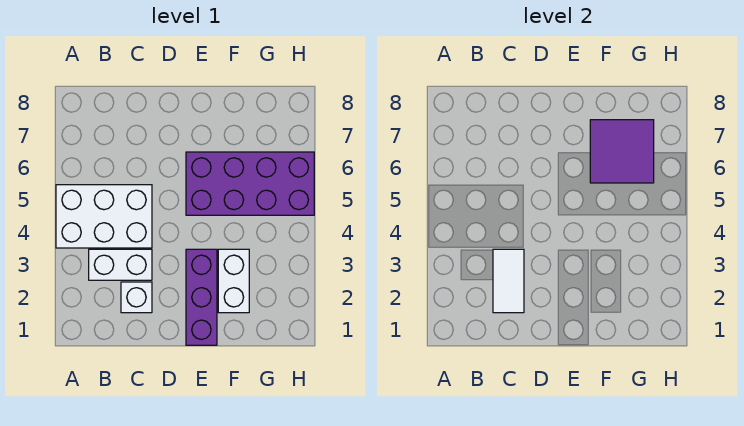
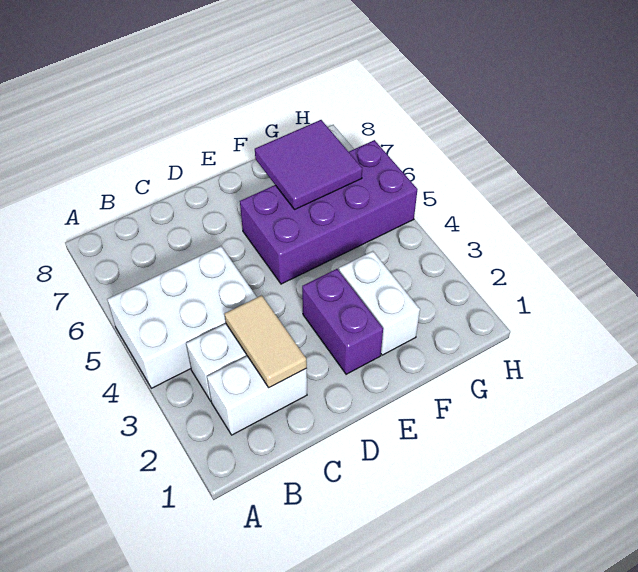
white brick C2 level 1 -> white brick B2:C2 level 1
white tile C2:C3 level 2 -> tan tile C2:C3 level 2
purple brick E1:E3 level 1 -> purple brick E2:E3 level 1

